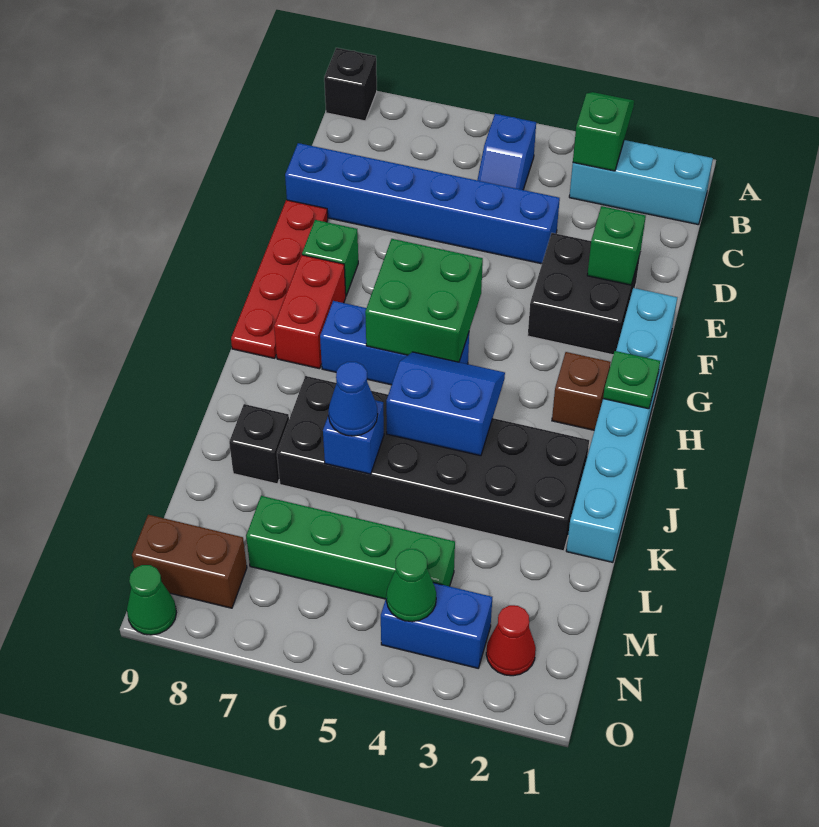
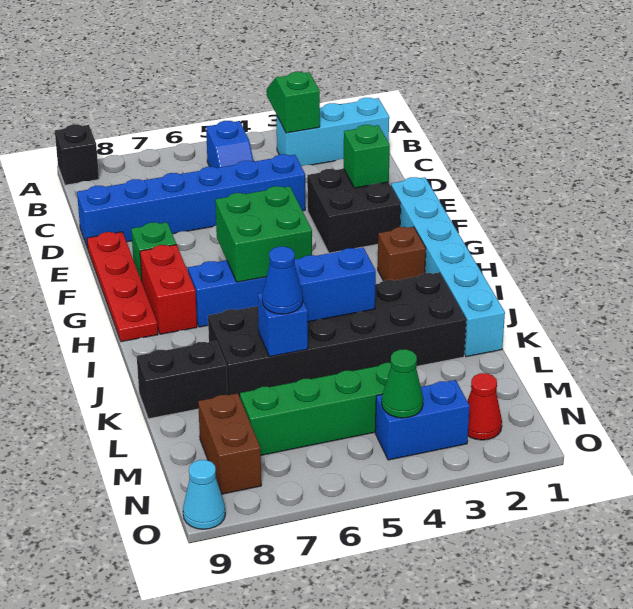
green plate H1 level 2 -> none
black brick K8 level 1 -> black brick K8:K9 level 1
brown brick N8:N9 level 1 -> brown brick M8:N8 level 1
green cone O9 level 1 -> cyan cone O9 level 1

